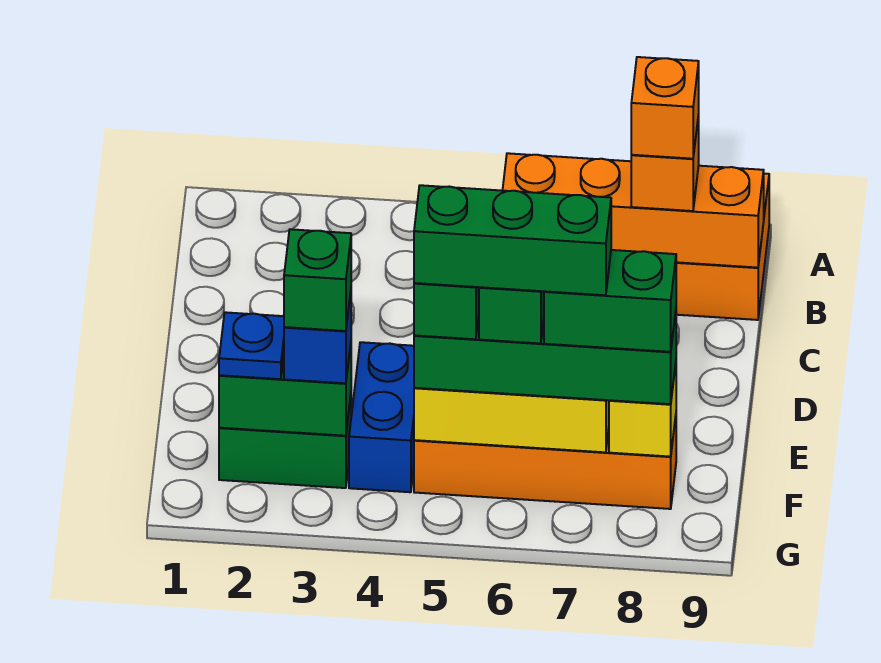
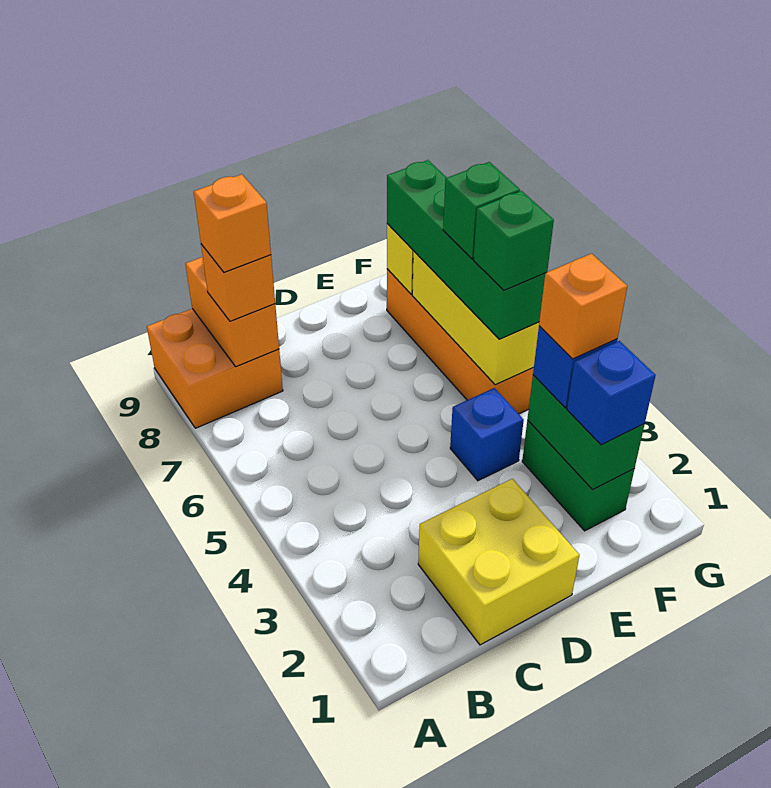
orange brick B6:B9 level 2 -> orange brick B8:B9 level 2
none -> yellow brick C1:D2 level 1
blue brick E4:F4 level 1 -> blue brick E4 level 1
blue plate F2 level 3 -> blue brick F2 level 3
green brick F3 level 4 -> orange brick F3 level 4
green brick F5:F7 level 5 -> none
green brick F7:F8 level 4 -> none

